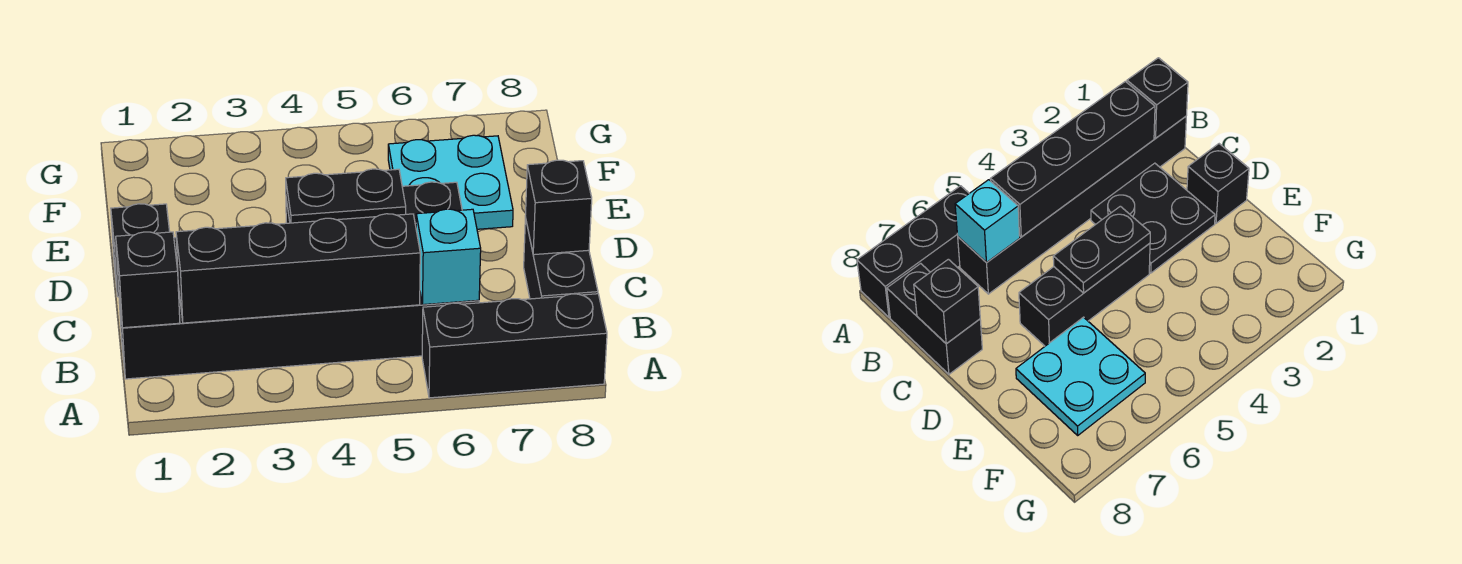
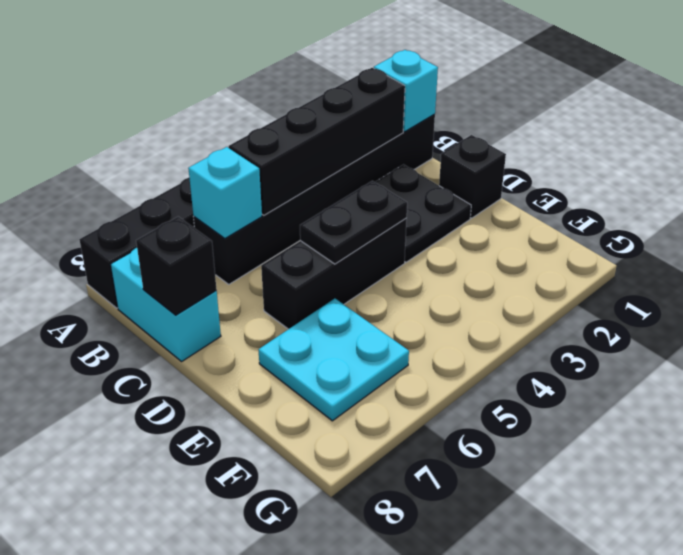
black brick B1 level 2 -> cyan brick B1 level 2
black brick B8:C8 level 1 -> cyan brick B8:C8 level 1

